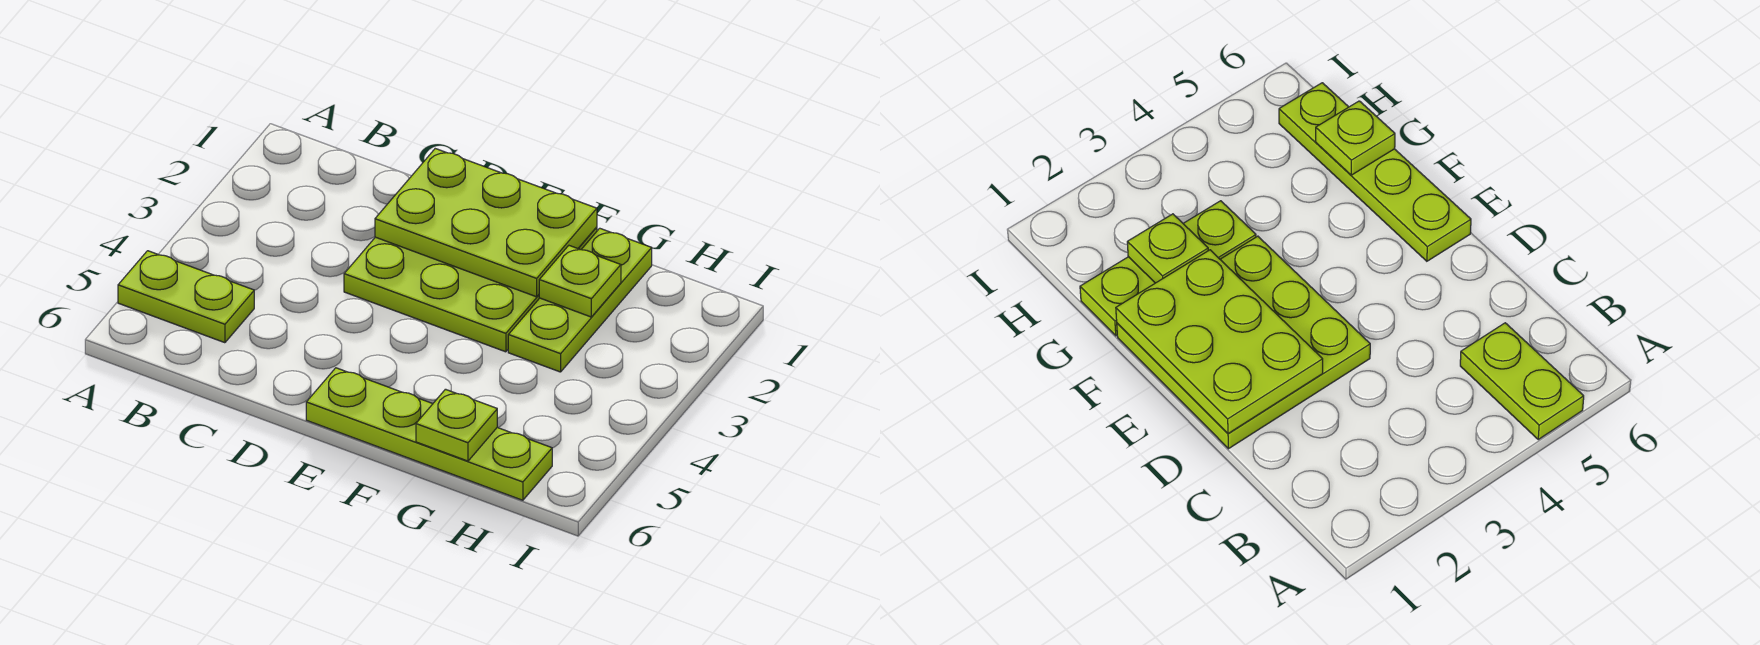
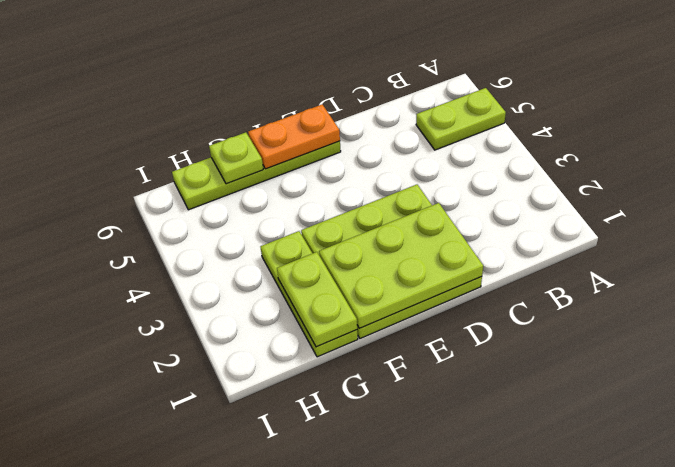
none -> orange plate E6:F6 level 2
lime plate G2 level 2 -> lime plate G1:G2 level 2

